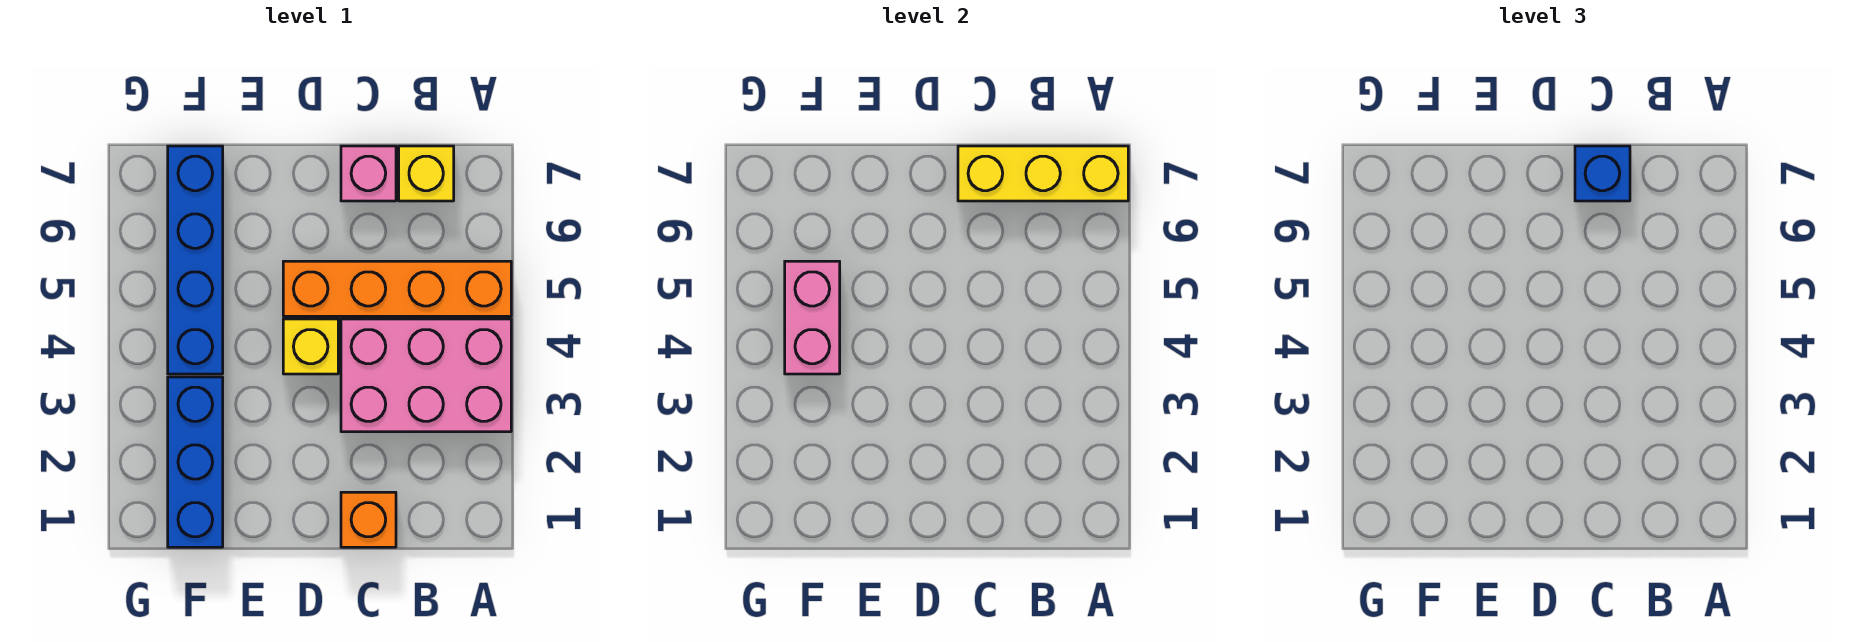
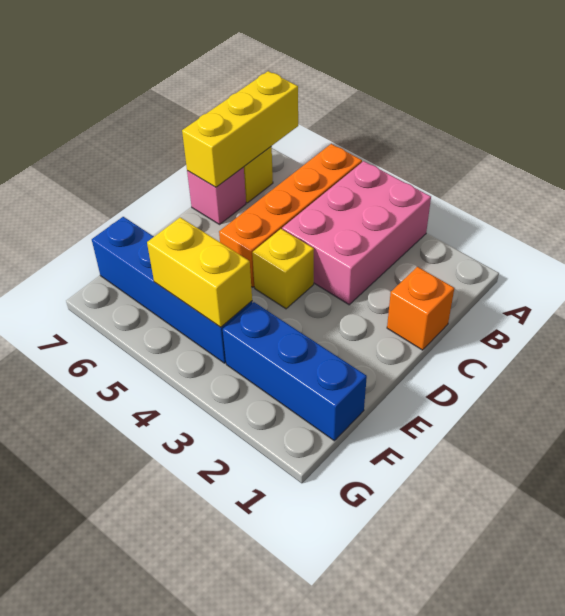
blue brick C7 level 3 -> none
pink brick F4:F5 level 2 -> yellow brick F4:F5 level 2

